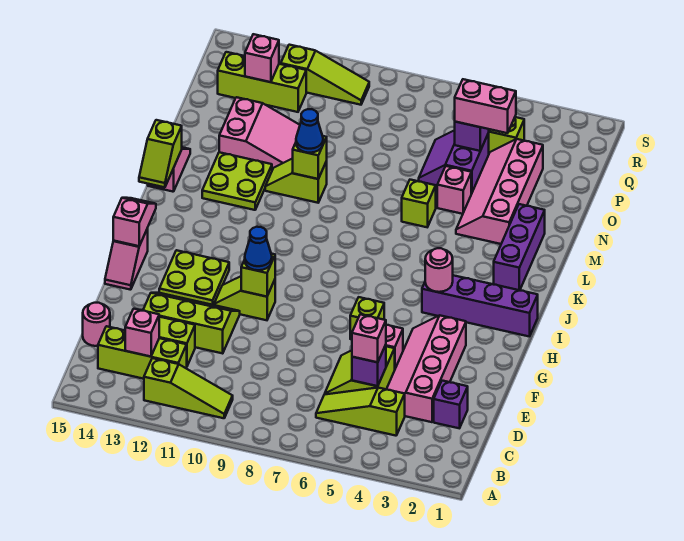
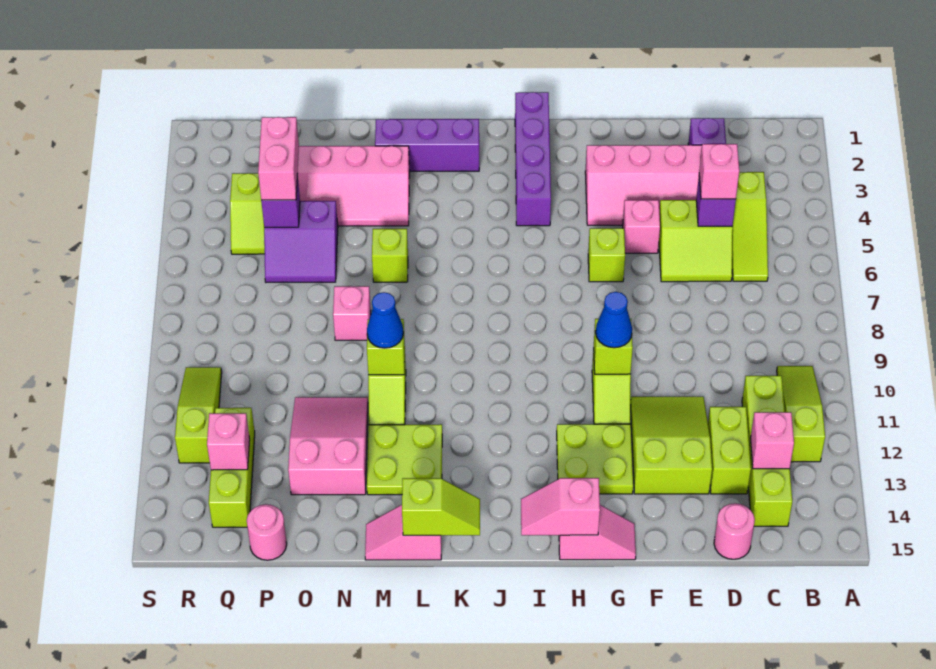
lime brick C12:C14 level 1 -> lime brick C11:C14 level 1
lime slope E11:F13 level 1 top E -> lime slope E11:F13 level 1 top 13
pink round brick I4 level 2 -> pink round brick P15 level 1
pink brick N5 level 1 -> pink brick N8 level 1

